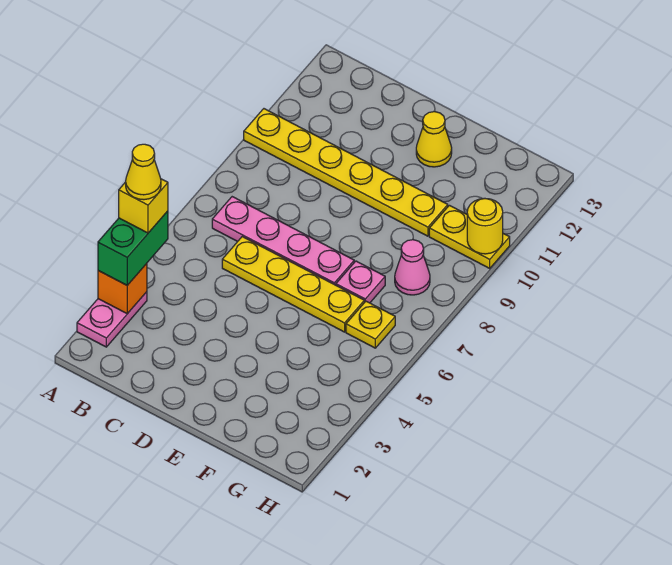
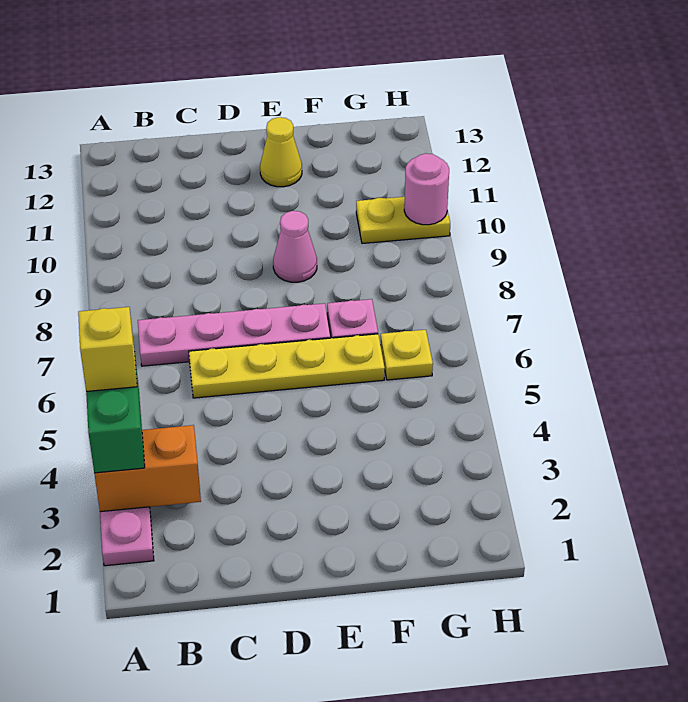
orange brick A3 level 2 -> orange brick A3:B3 level 2
yellow cone A4 level 5 -> none
yellow plate A10:F10 level 1 -> none
pink cone G8 level 1 -> pink cone E9 level 1
yellow round brick H10 level 2 -> pink round brick H10 level 2

